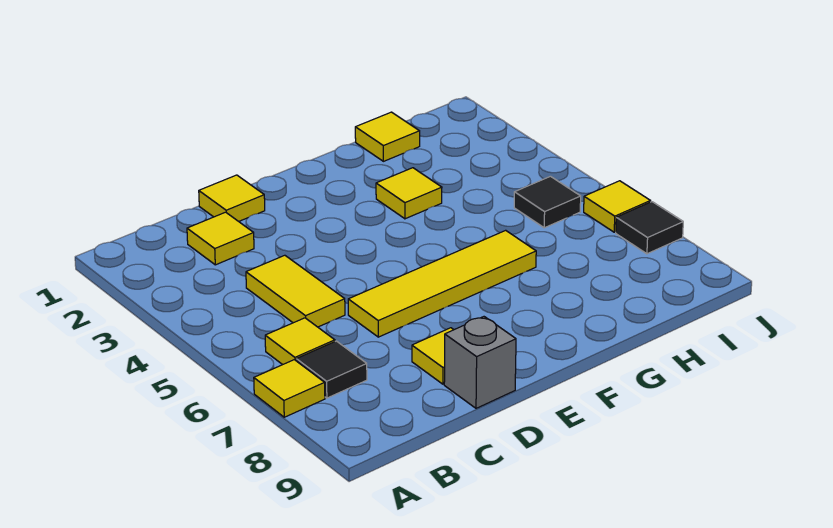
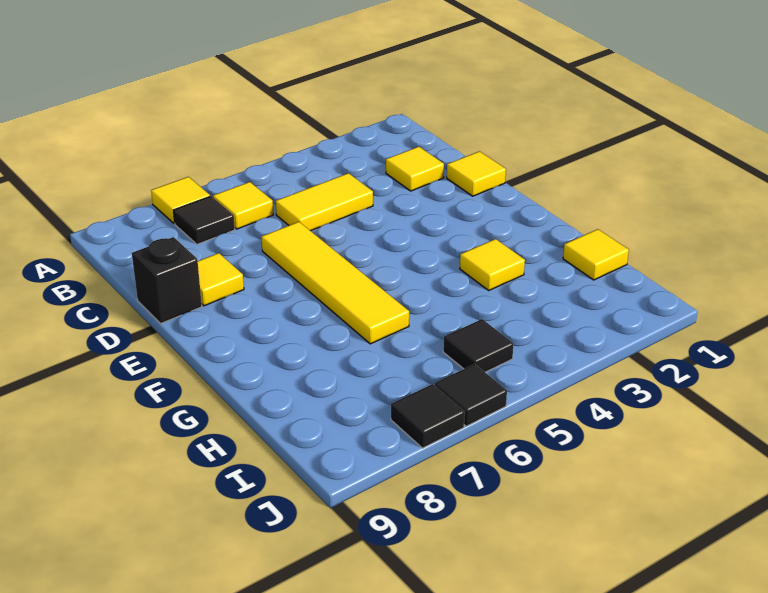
grey brick D9 level 1 -> black brick D9 level 1
yellow tile J6 level 1 -> black tile J6 level 1

